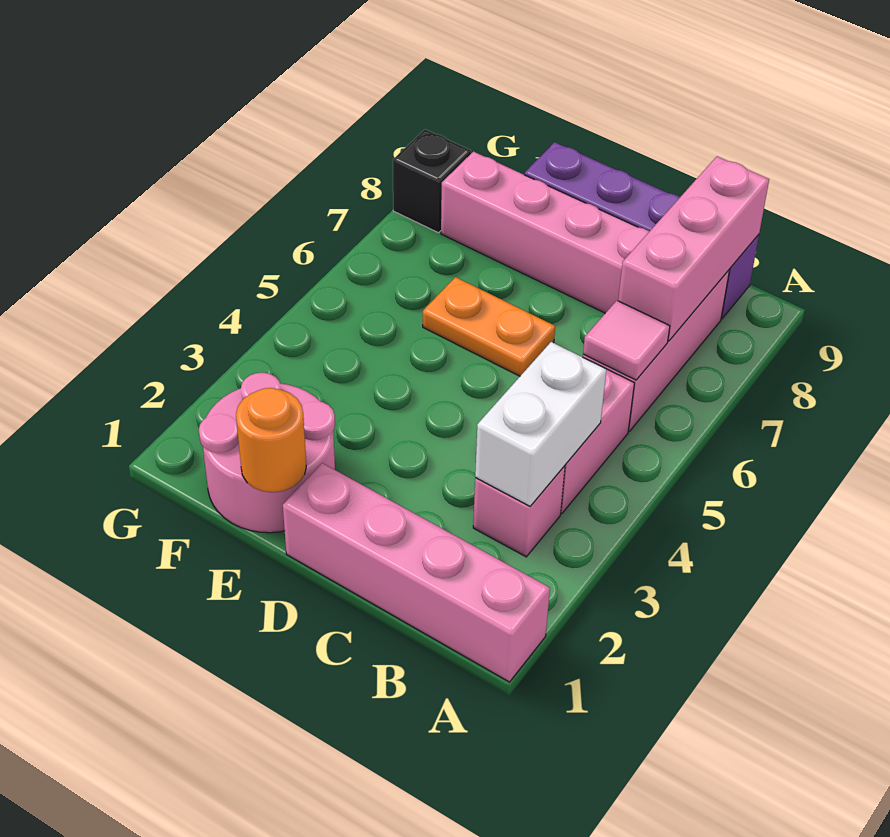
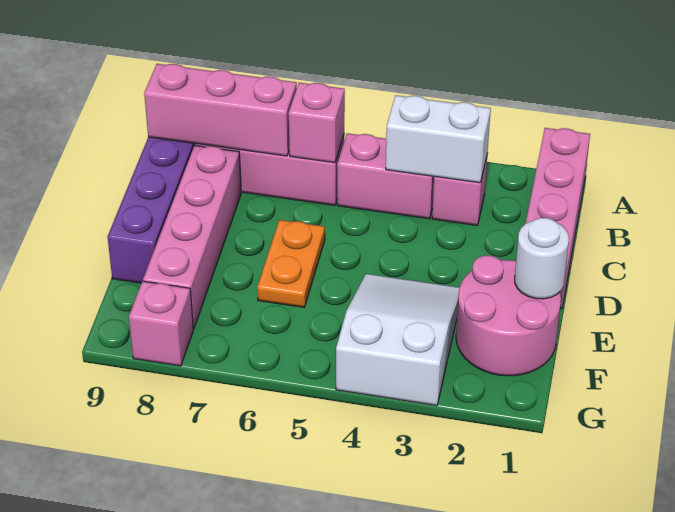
pink tile B6 level 2 -> pink brick B6 level 2
orange round brick E1 level 2 -> white round brick E1 level 2
none -> white slope E3:G4 level 1 top G
black brick G8 level 1 -> pink brick G8 level 1

